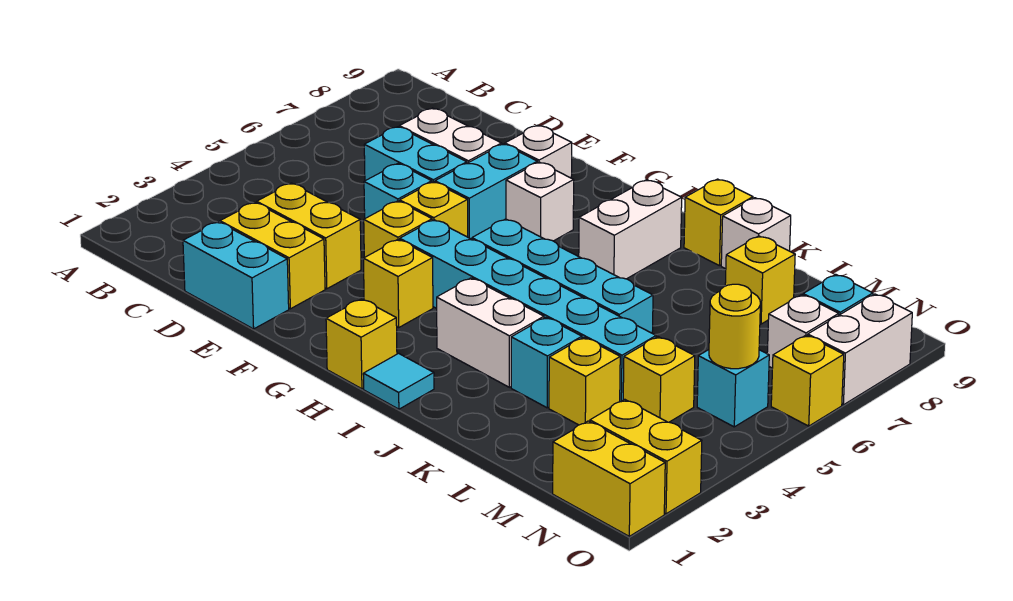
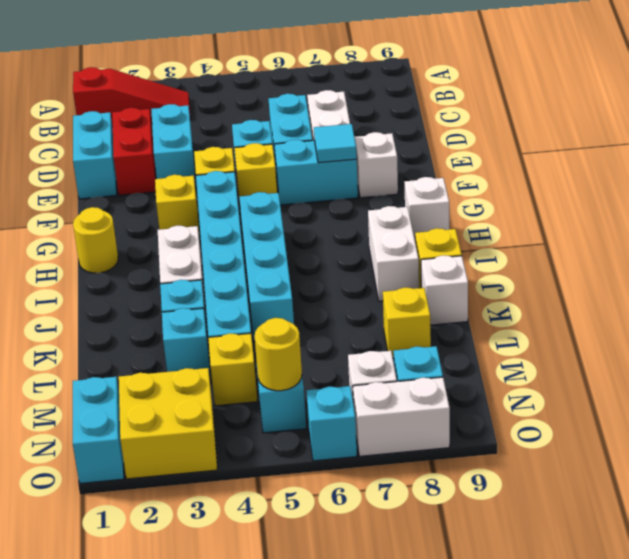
none -> red slope B1:B3 level 1 top 1
yellow brick D2:E2 level 1 -> red brick D2:E2 level 1
yellow brick D3:E3 level 1 -> cyan brick D3:E3 level 1
white brick G7 level 1 -> white brick H9 level 1
yellow brick H1 level 1 -> yellow round brick H1 level 1
cyan tile I1 level 1 -> cyan tile F7 level 2
white brick I7:I8 level 1 -> white brick I8:J8 level 1
yellow brick L3 level 1 -> cyan brick L3 level 1
yellow brick N1:O1 level 1 -> cyan brick N1:O1 level 1
yellow brick N2:O2 level 1 -> yellow brick N2:O3 level 1
yellow brick O6 level 1 -> cyan brick O6 level 1

